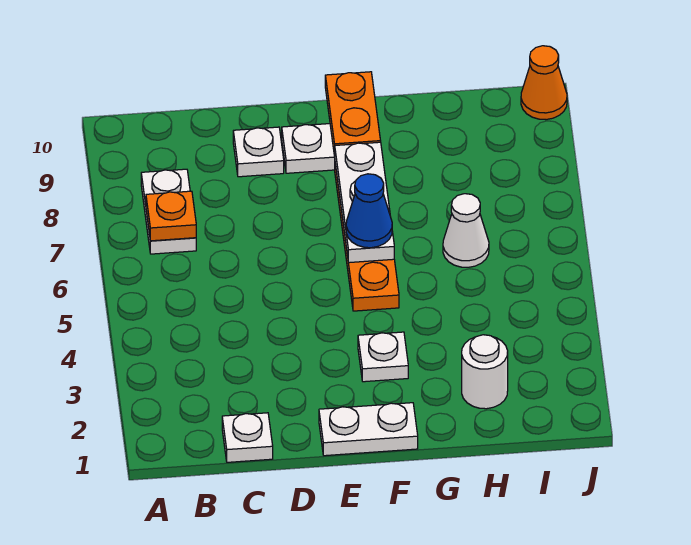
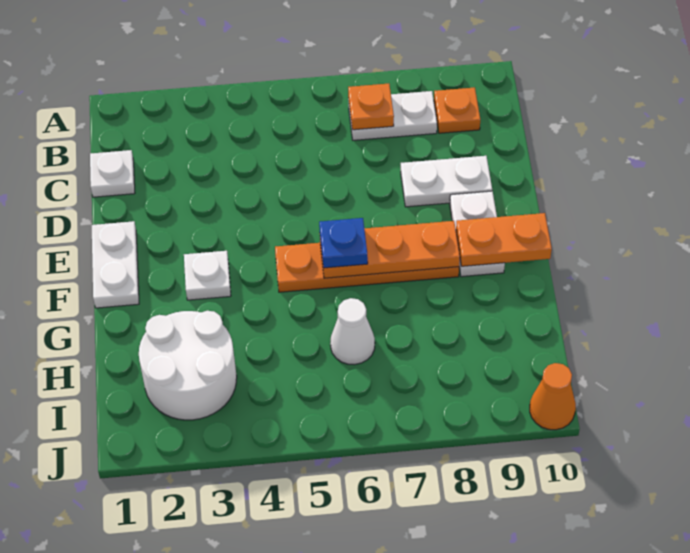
none -> orange plate B9 level 1
white plate D9 level 1 -> white plate D8:D9 level 1
white plate F6:F8 level 2 -> orange plate F6:F8 level 2
blue cone F6 level 3 -> blue plate F6 level 3
white round brick H2 level 1 -> white round brick H2:I3 level 1

